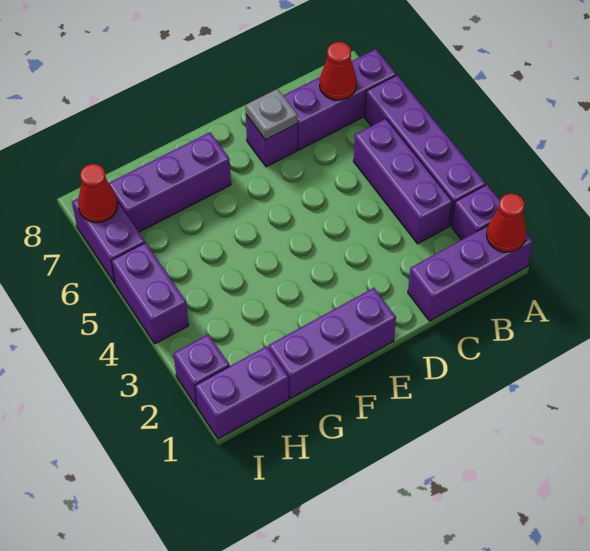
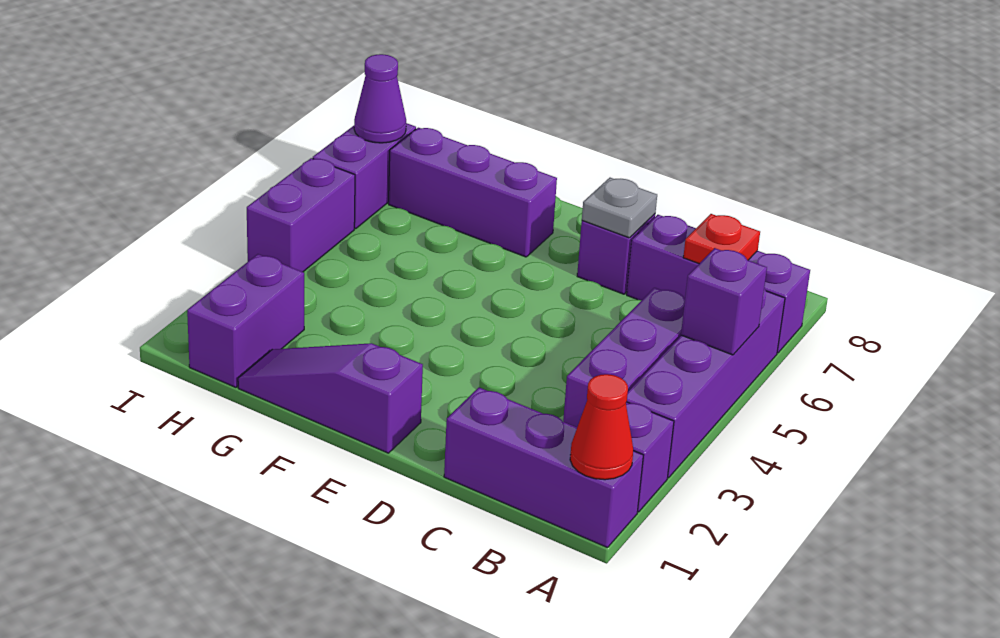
red cone B7 level 2 -> red plate B7 level 2
purple brick E1:G1 level 1 -> purple slope E1:G1 level 1 top E
purple brick H1:I1 level 1 -> purple brick H1:H2 level 1
purple brick I2 level 1 -> purple brick A5 level 2
red cone I7 level 2 -> purple cone I7 level 2

